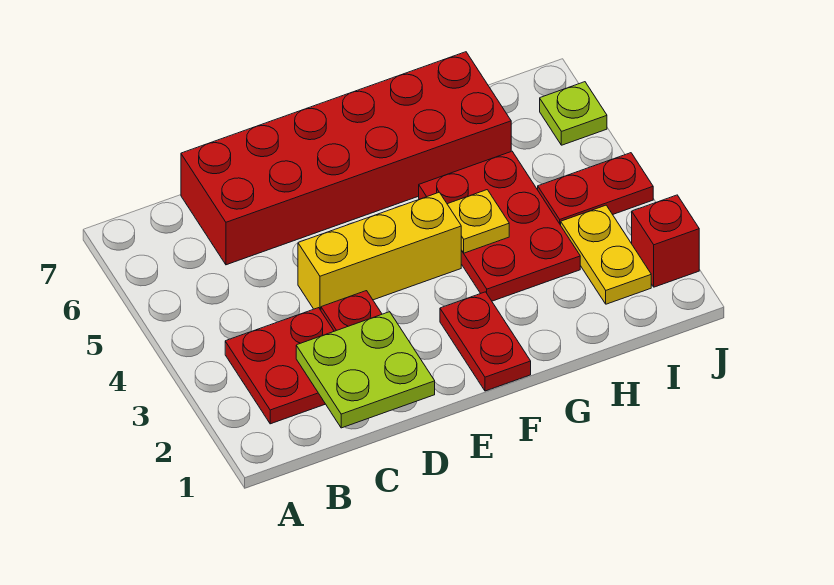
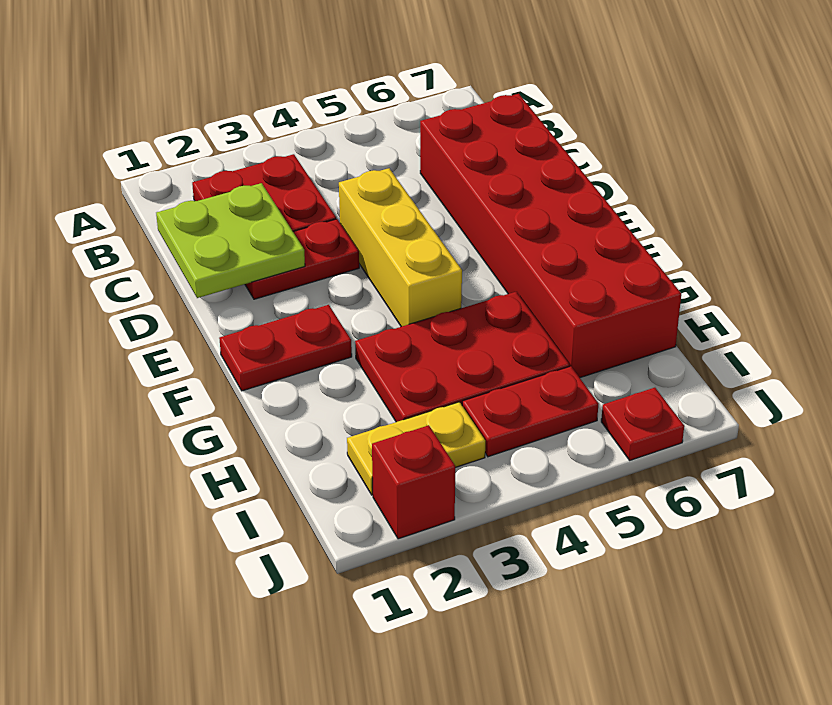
yellow plate G4 level 2 -> none
red plate I4:J4 level 1 -> red plate I4:I5 level 1
lime plate J6 level 1 -> red plate J6 level 1

